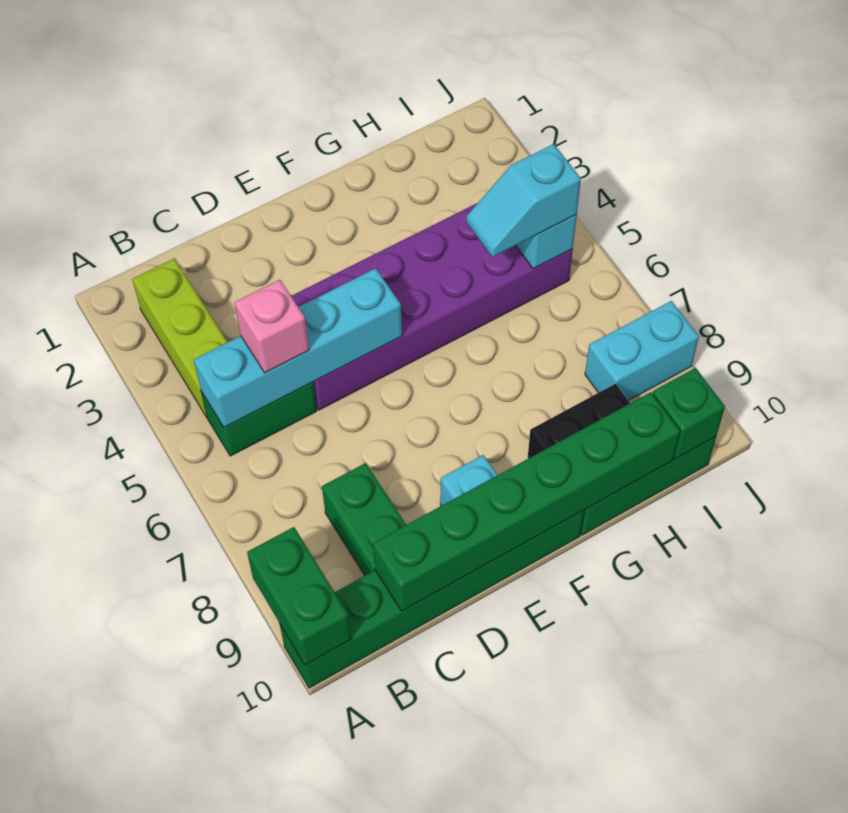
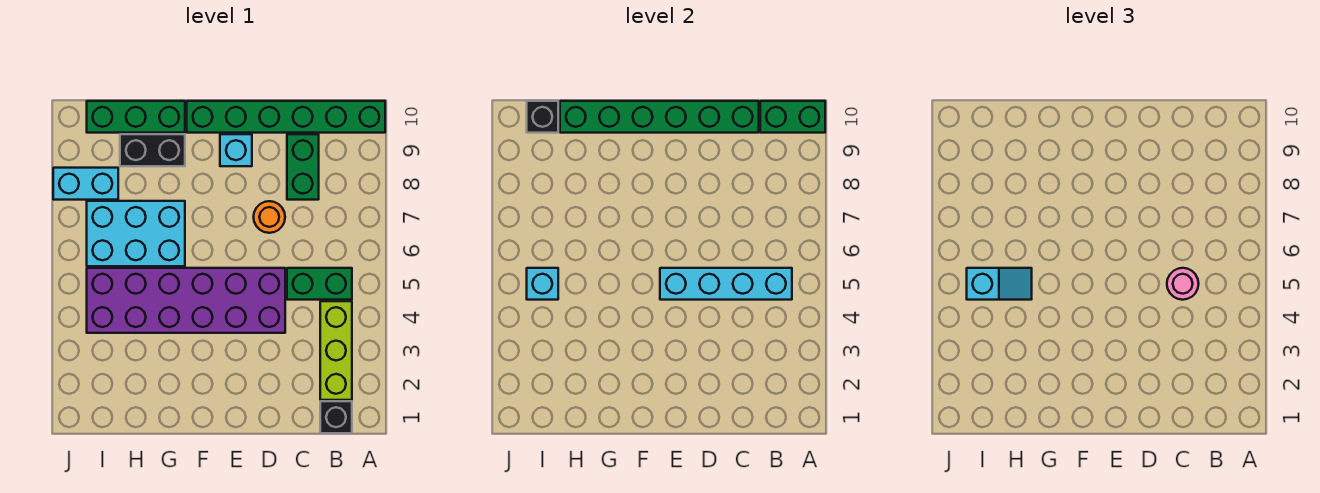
green brick A9:A10 level 2 -> green brick A10:B10 level 2
none -> black brick B1 level 1
pink brick C5 level 3 -> pink round brick C5 level 3
none -> orange round brick D7 level 1
none -> cyan brick G6:I7 level 1
green brick I10 level 2 -> black brick I10 level 2

